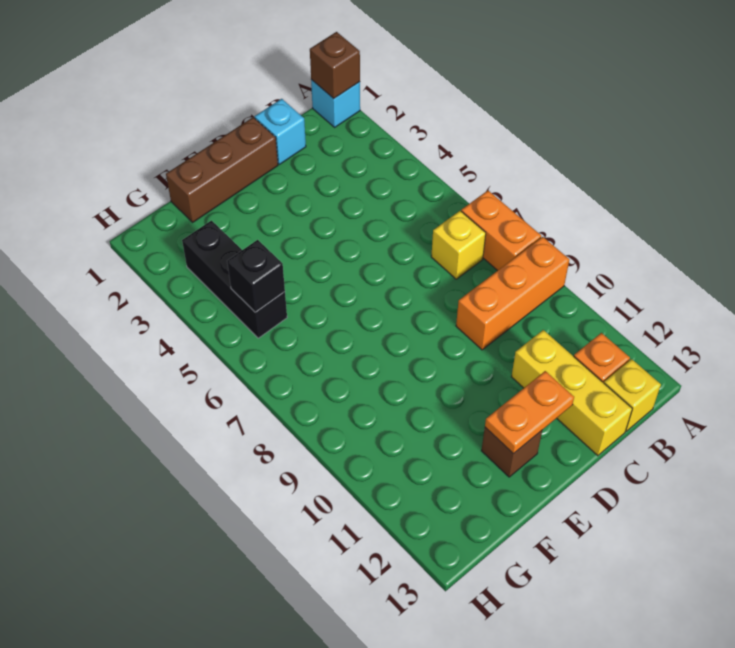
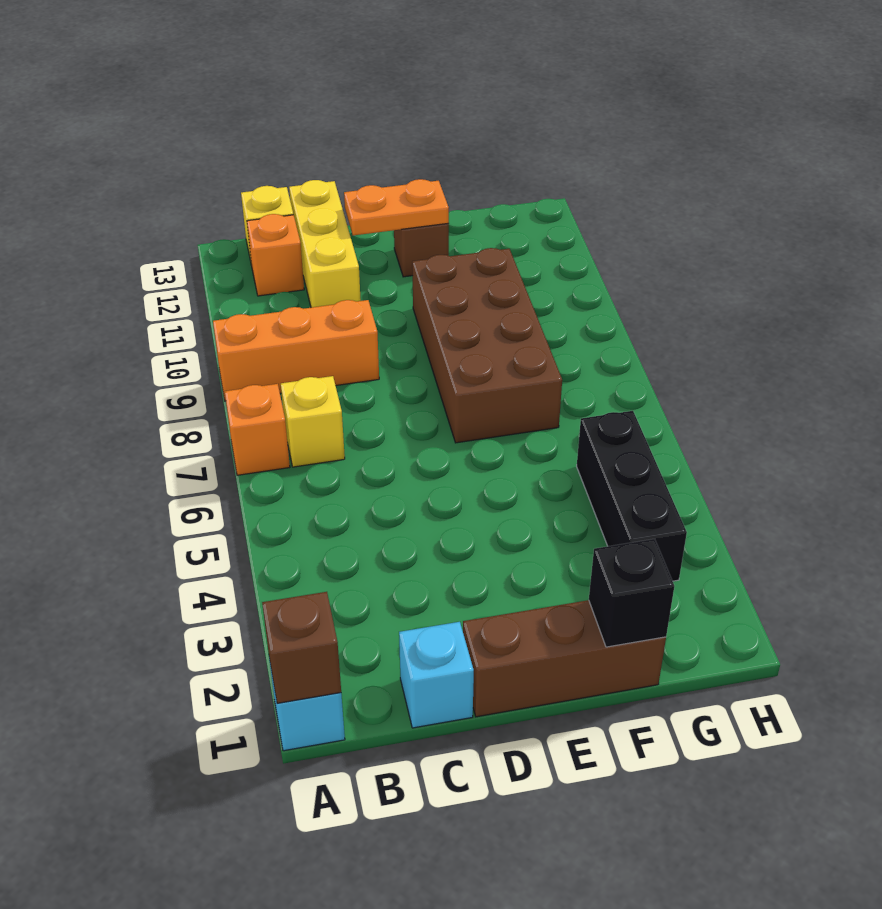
orange brick A7:A8 level 1 -> orange brick A7 level 1
none -> brown brick E7:F10 level 1
black brick G5 level 2 -> black brick F1 level 2

